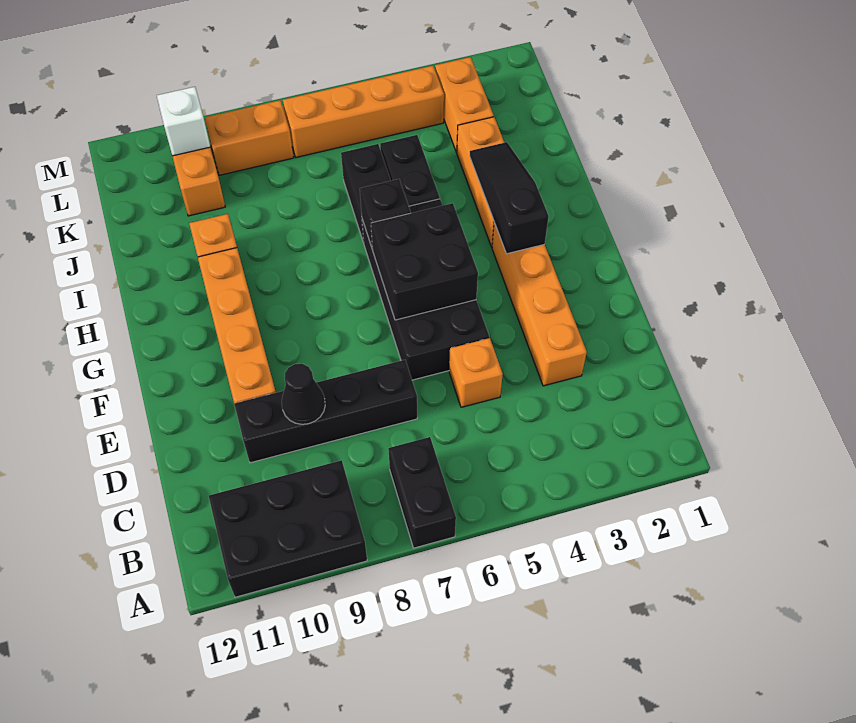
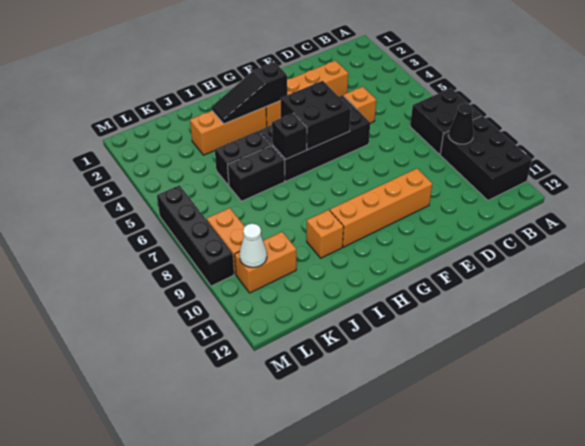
black brick A7:B7 level 1 -> black brick A7:B8 level 1
black brick D7:D10 level 1 -> black brick M6:M9 level 1
black cone D9 level 2 -> black cone B9 level 2
orange brick K3:L3 level 1 -> none
orange brick L4:L7 level 1 -> none
white brick L10 level 2 -> white cone L10 level 2

